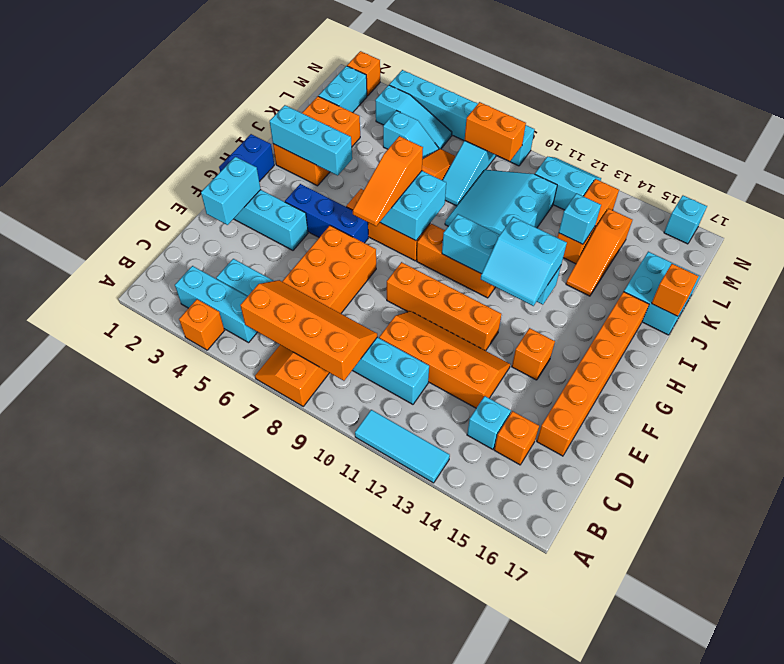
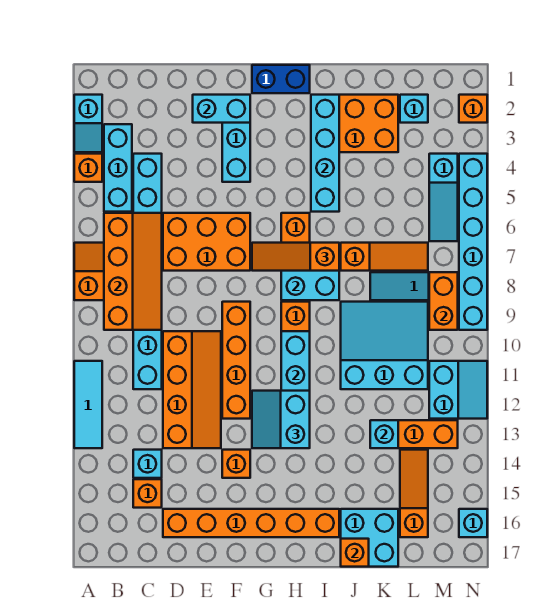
blue brick G4:G6 level 1 -> none
cyan brick I2:I4 level 2 -> cyan brick I2:I5 level 2
orange slope J14:L14 level 1 top L -> orange slope L14:L16 level 1 top 16
cyan brick L2:M2 level 1 -> cyan brick L2 level 1
cyan slope L5:L6 level 1 top 5 -> cyan slope A2:A3 level 1 top 2

